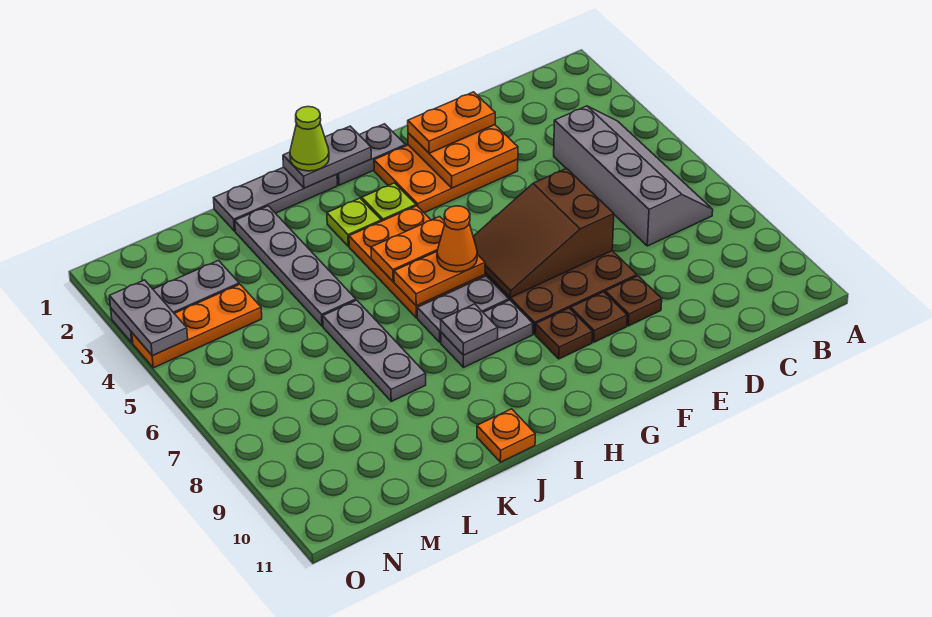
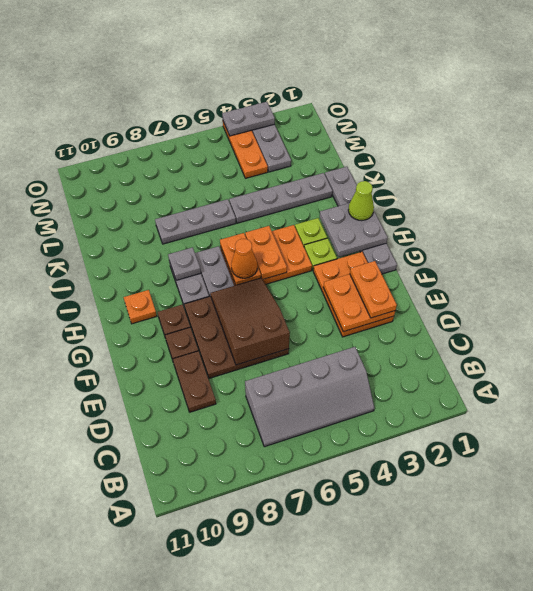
brown plate E9 level 1 -> brown plate D9:E9 level 1
grey plate H1:I1 level 2 -> grey plate H1:I2 level 2
orange plate J11 level 1 -> orange plate H10 level 1

